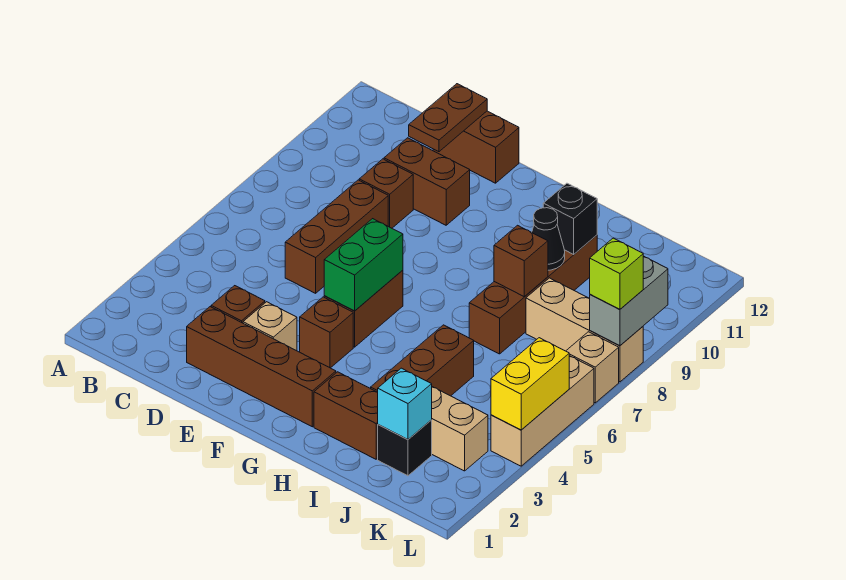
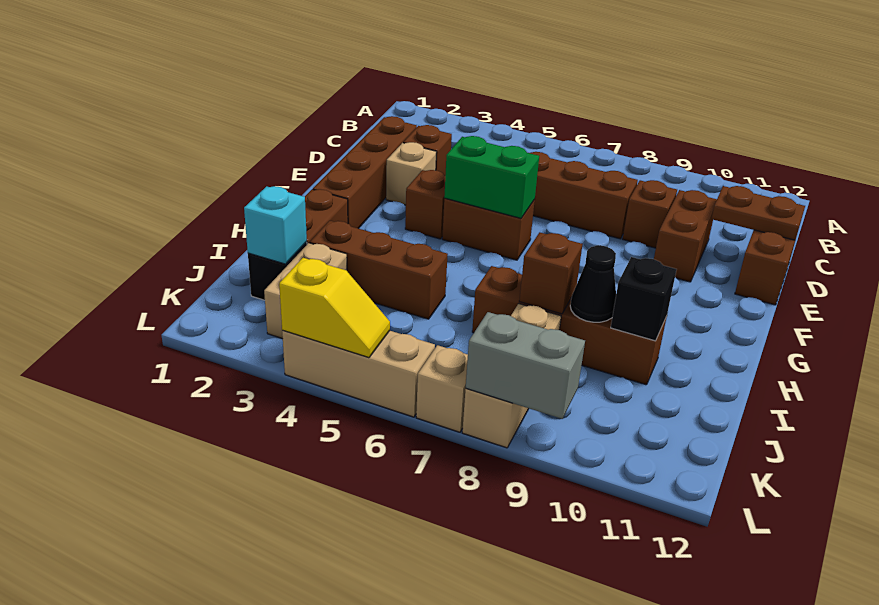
yellow brick L4:L5 level 2 -> yellow slope L4:L5 level 2 top 4
lime brick L8 level 3 -> none

